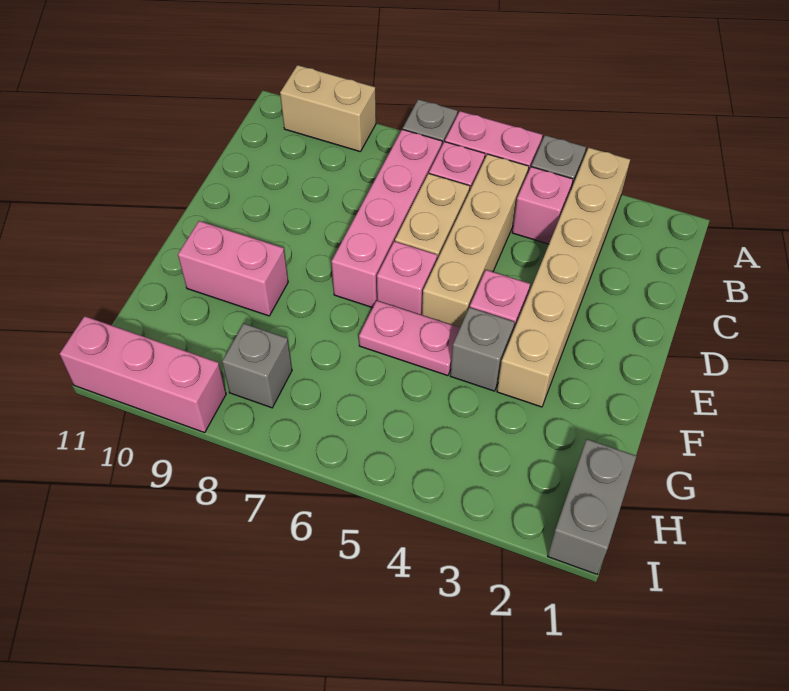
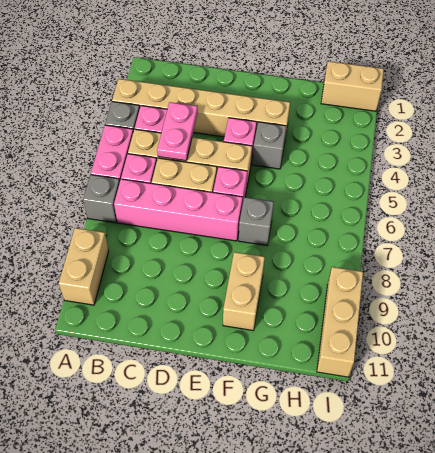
pink plate F5:F6 level 1 -> pink plate C4:C5 level 2
pink brick F9:F10 level 1 -> tan brick F9:F10 level 1
grey brick H1:I1 level 1 -> tan brick H1:I1 level 1
grey brick H8 level 1 -> grey brick F7 level 1
pink brick I9:I11 level 1 -> tan brick I9:I11 level 1

